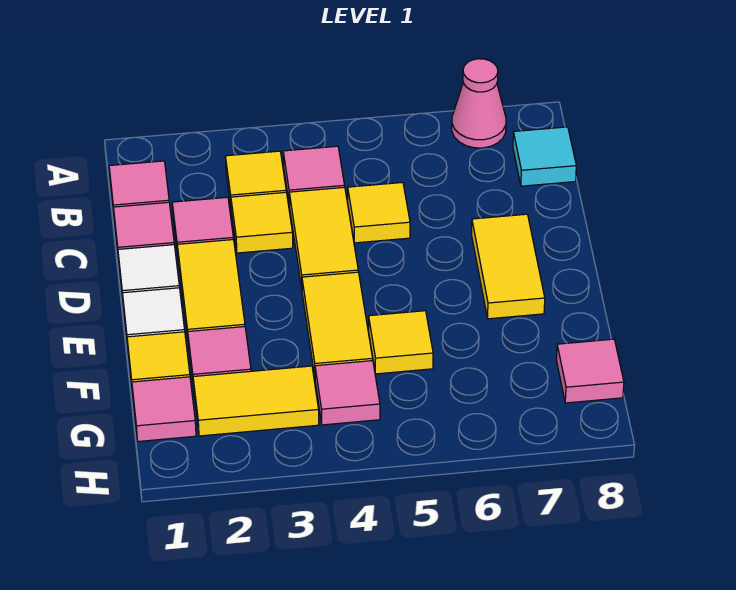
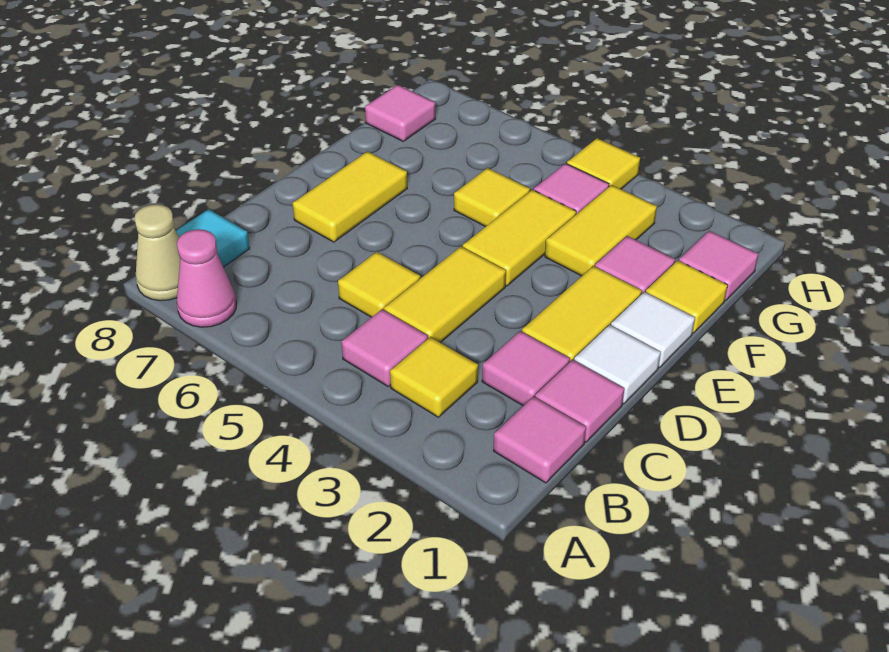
none -> tan cone A8 level 1
yellow tile C3 level 1 -> yellow tile H4 level 1
yellow tile G2:G3 level 1 -> yellow tile F3:G3 level 1

